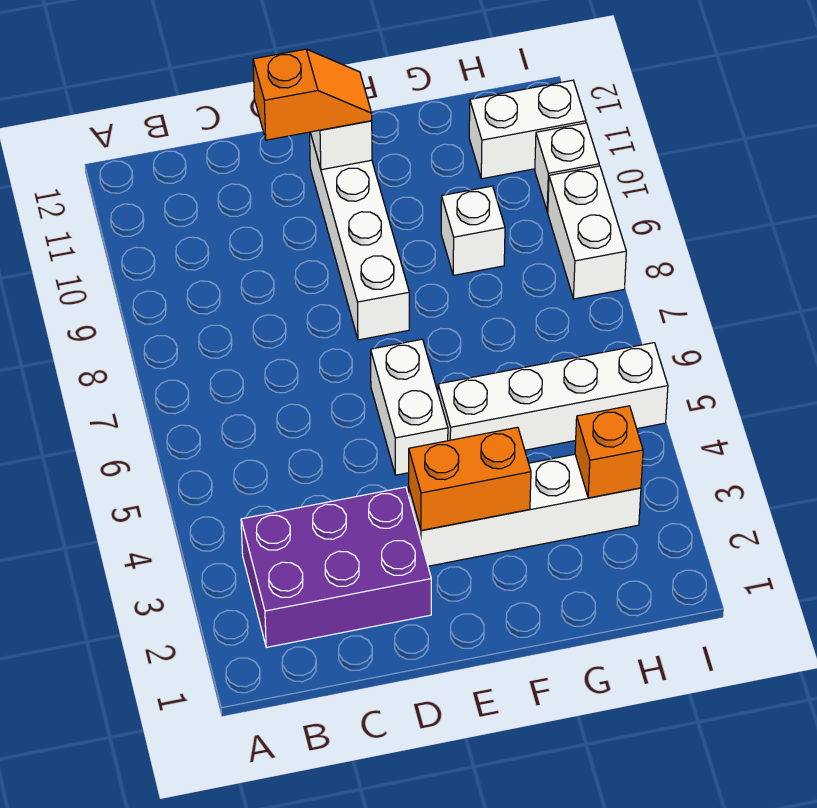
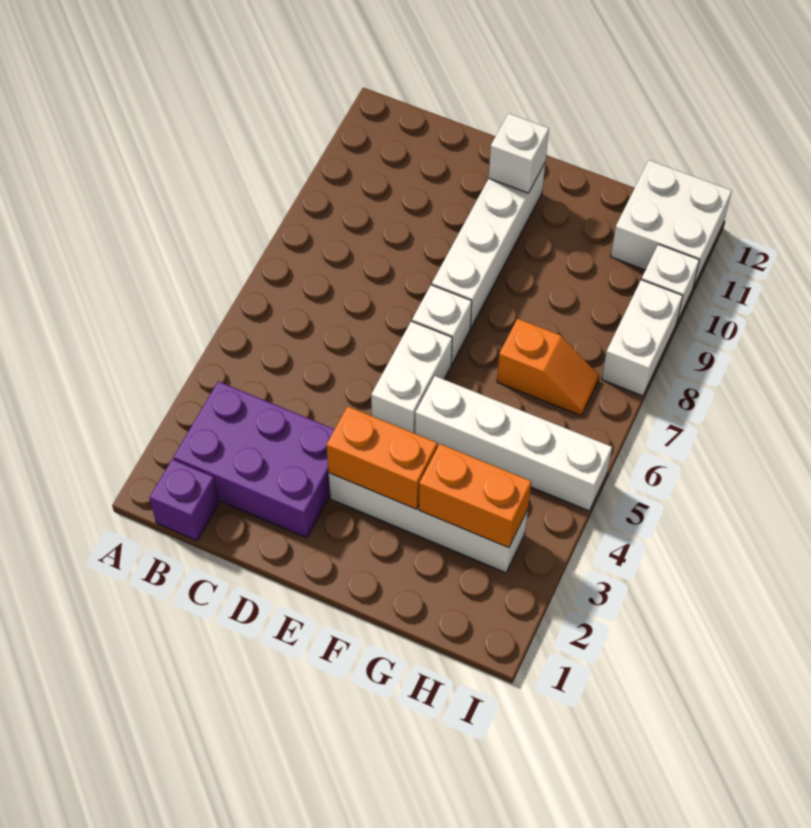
none -> purple brick B1 level 1
orange slope D11:E11 level 3 top D -> orange slope G7:H7 level 1 top G
white brick G9 level 1 -> white brick E7 level 1
orange brick H3 level 2 -> orange brick G3:H3 level 2
white brick H11:I11 level 1 -> white brick H11:I12 level 1

